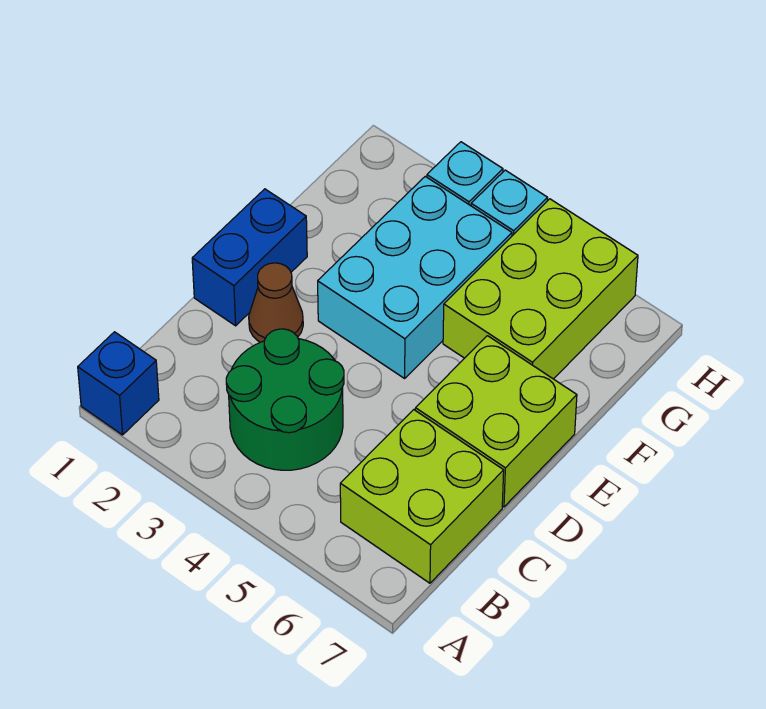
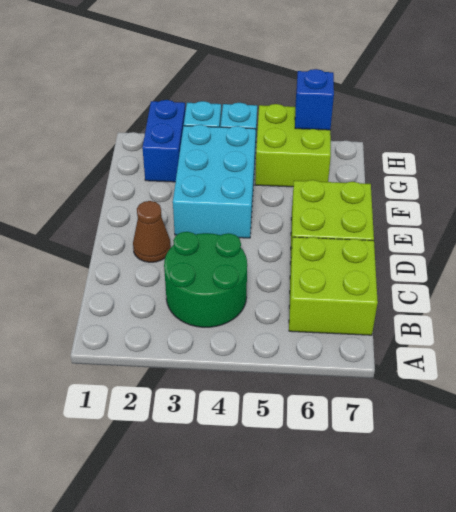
blue brick A1 level 1 -> blue brick H6 level 2
blue brick D1:E1 level 1 -> blue brick G2:H2 level 1
lime brick F5:H6 level 1 -> lime brick G5:H6 level 1

